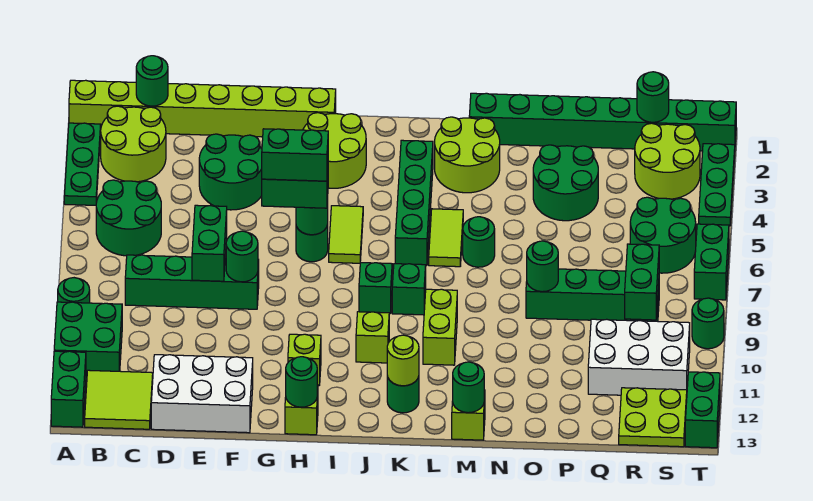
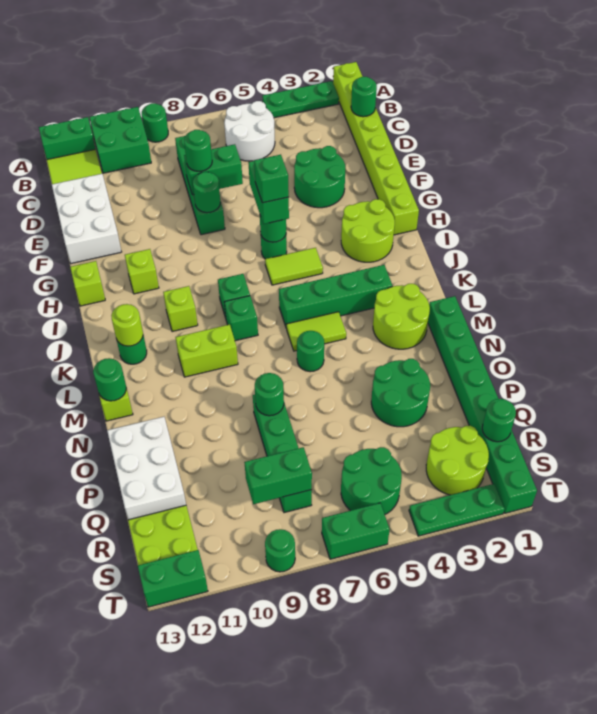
lime round brick B2:C3 level 1 -> none
green round brick B5:C6 level 1 -> white round brick B5:C6 level 1
green brick G6:H6 level 4 -> green brick H6 level 4
green round brick H13 level 2 -> green round brick E8 level 3
white brick Q10:S11 level 1 -> white brick O12:Q13 level 1

